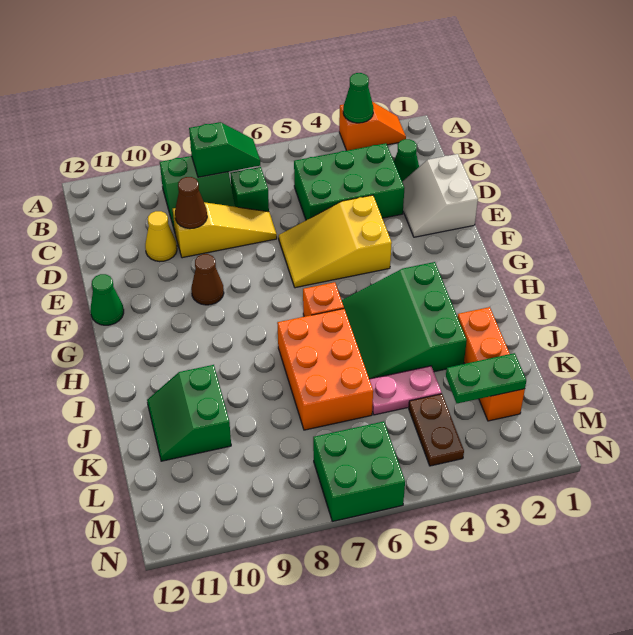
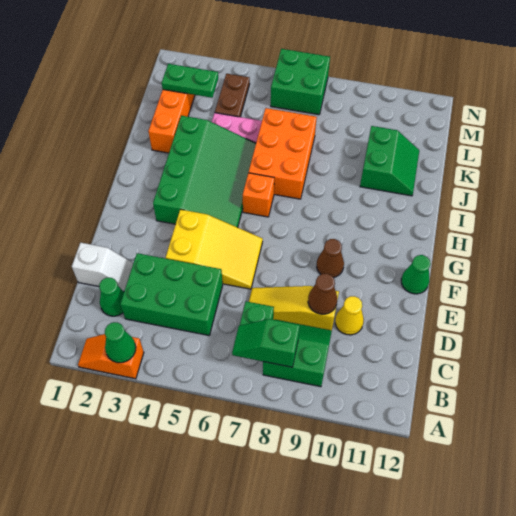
white slope D1:E2 level 1 top 1 -> white slope D1:D2 level 1 top 1
green slope H3:J5 level 1 top 3 -> green slope G3:J5 level 1 top 3

